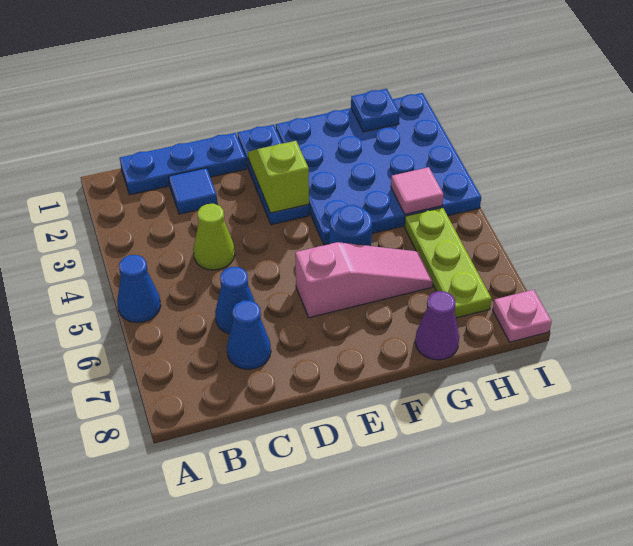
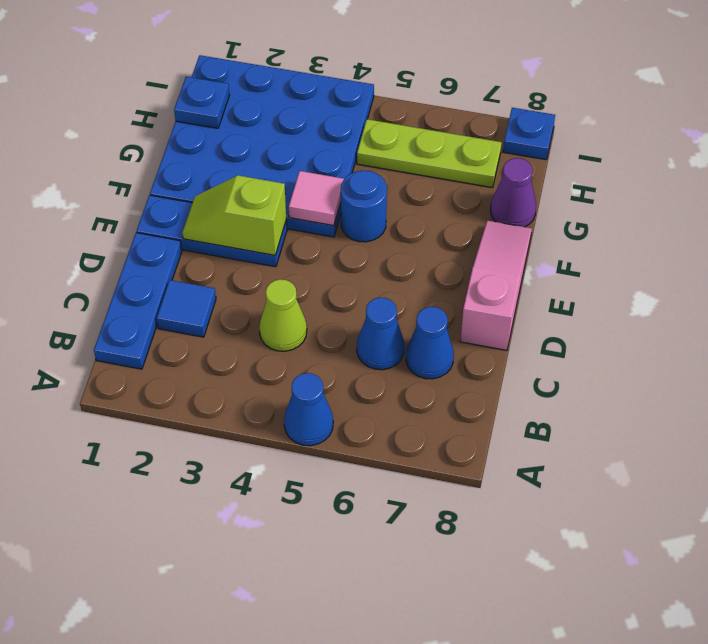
pink slope E6:G6 level 1 top E -> pink slope D8:F8 level 1 top D
pink tile H4 level 2 -> pink tile F4 level 2
pink plate I8 level 1 -> blue plate I8 level 1

